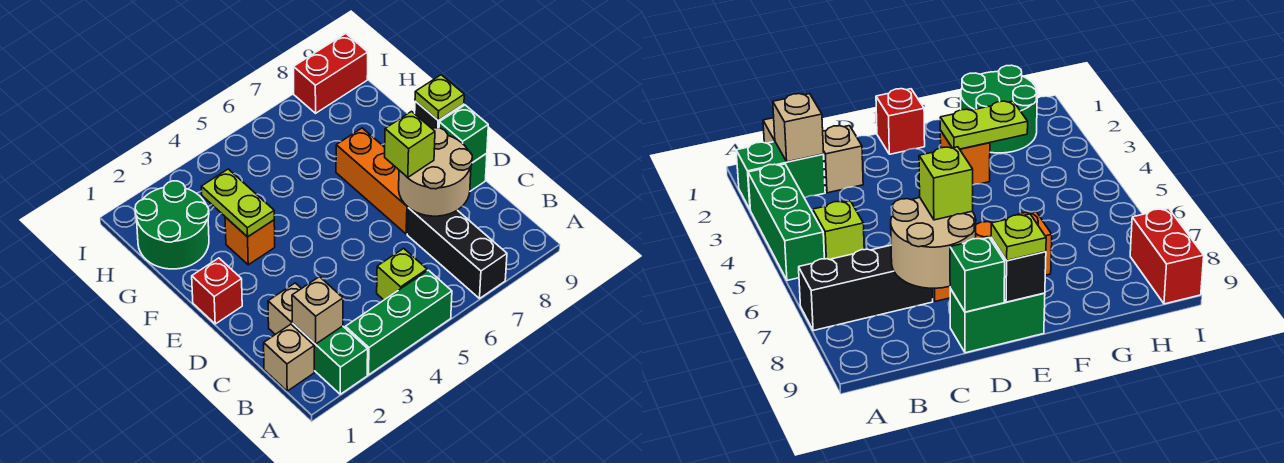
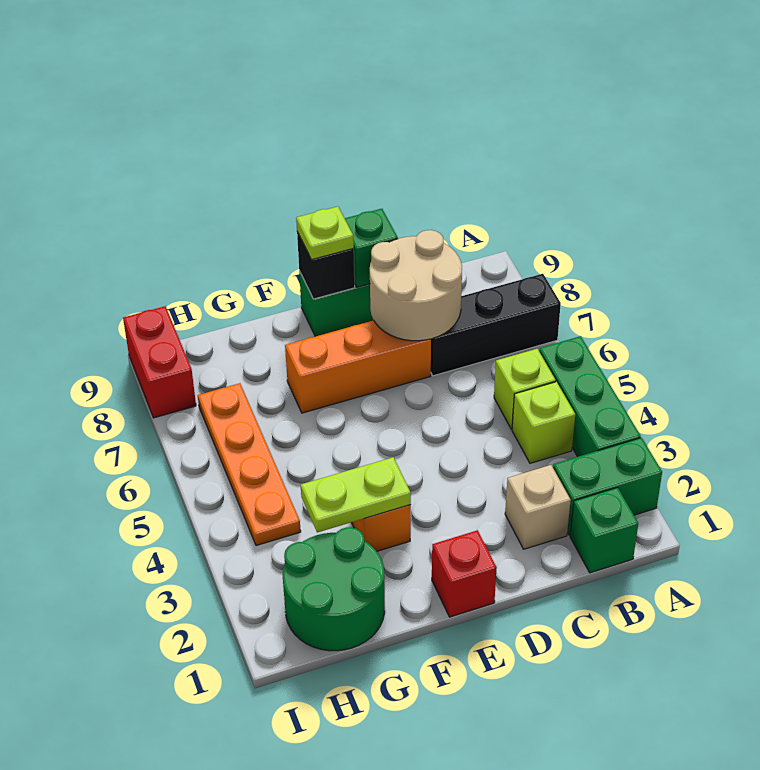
tan brick B1 level 1 -> green brick B1 level 1
tan brick B2 level 2 -> none
lime brick D7 level 3 -> lime brick B4 level 1
none -> orange plate H4:H7 level 1

